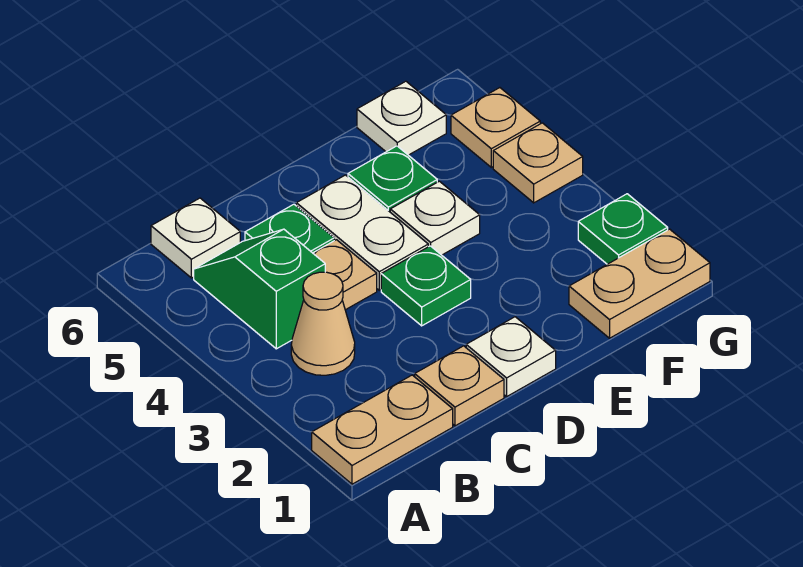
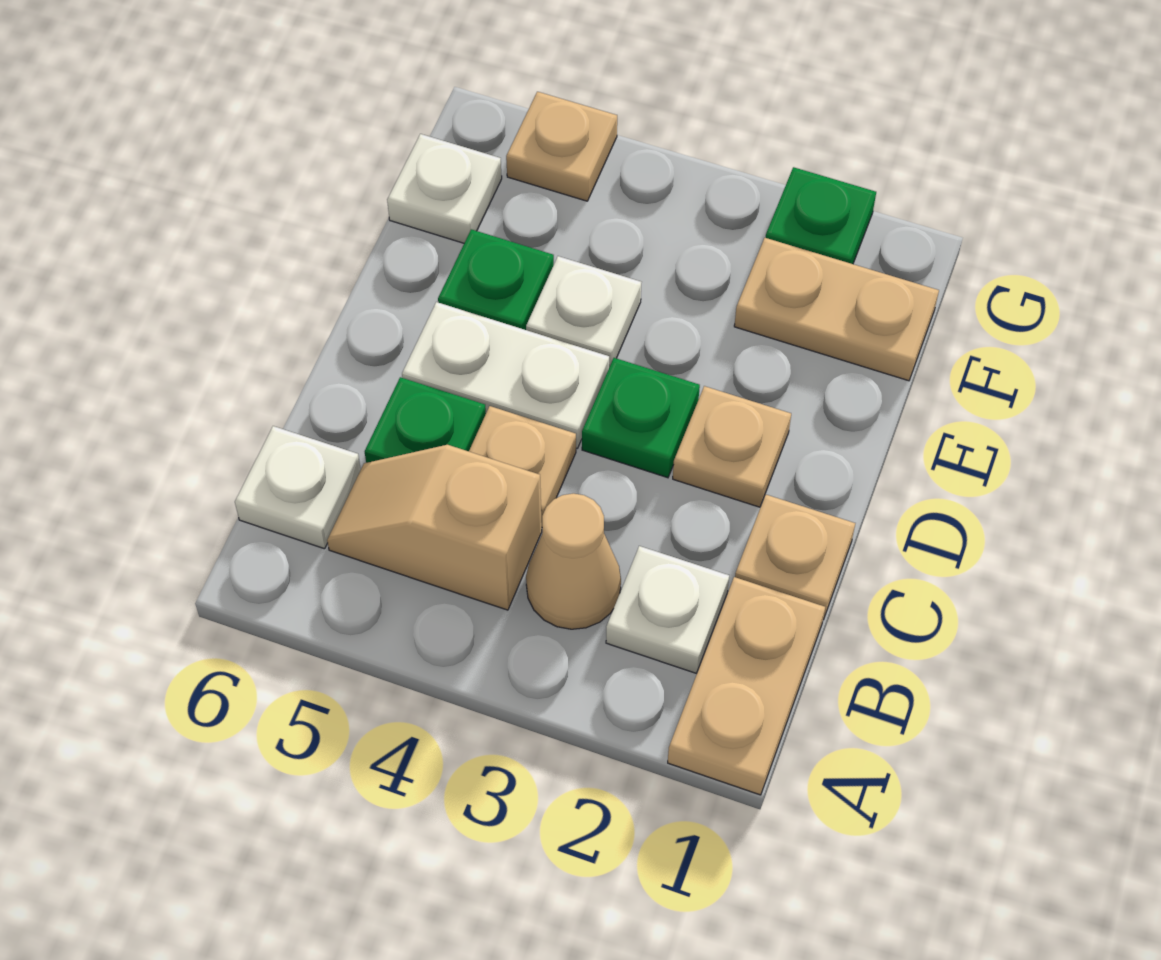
green slope B4:B5 level 1 top 4 -> tan slope B4:B5 level 1 top 4
white plate D1 level 1 -> white plate B2 level 1
tan plate F1:G1 level 1 -> tan plate F1:F2 level 1
tan plate G4 level 1 -> tan plate D2 level 1

